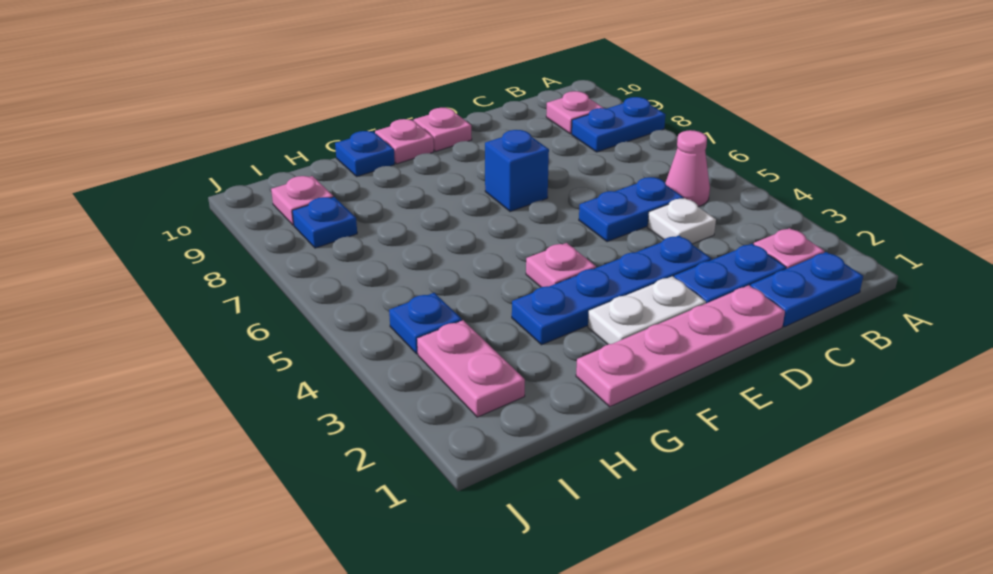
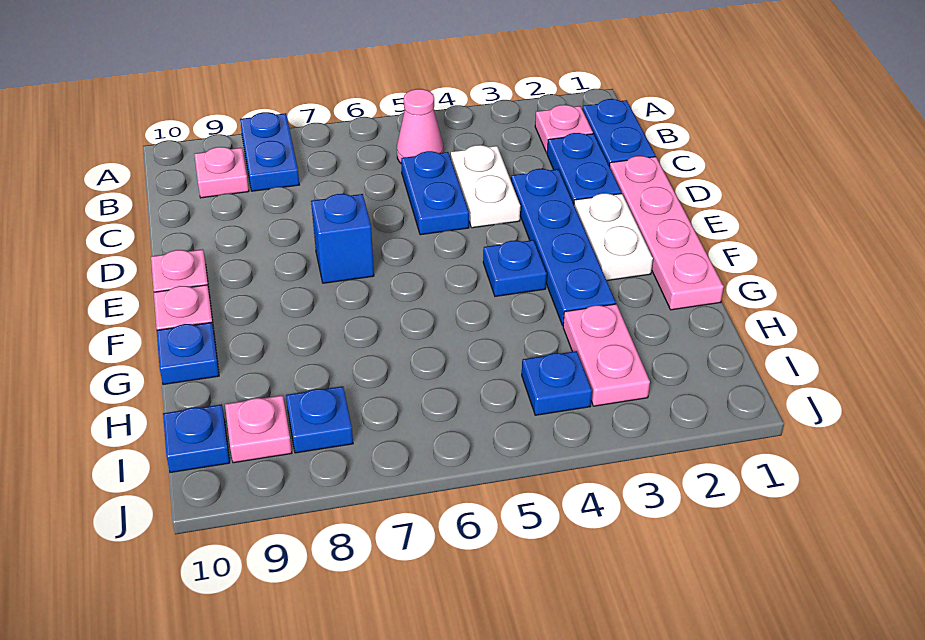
white plate C4 level 1 -> white plate C4:D4 level 1
pink plate F4 level 1 -> blue plate F4 level 1
pink plate I2:I3 level 1 -> pink plate H3:I3 level 1
none -> blue plate I10 level 1

